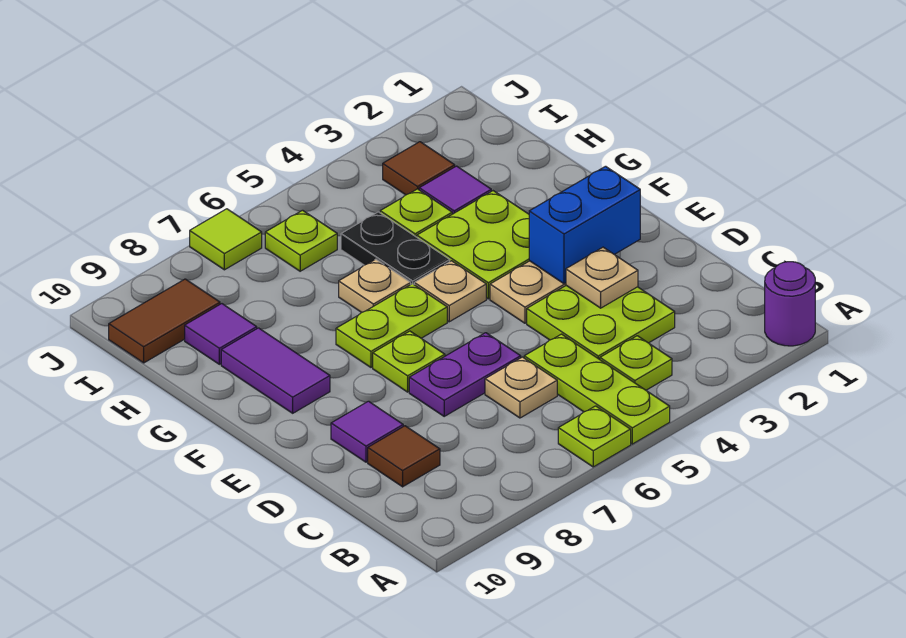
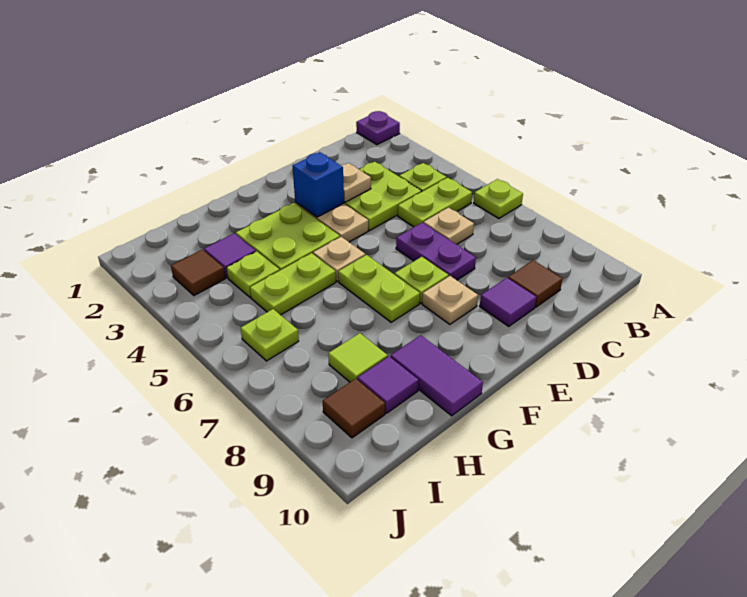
purple round brick A1 level 1 -> purple plate A1 level 1
lime plate A5:C5 level 1 -> lime plate B5:C5 level 1
blue brick E2:E3 level 2 -> blue brick E3 level 2
purple tile F9:G9 level 1 -> purple tile G9:G10 level 1
black plate G5:H5 level 1 -> lime plate G5:H5 level 1
tan plate G6 level 1 -> tan plate E8 level 1
brown tile I9:I10 level 1 -> brown tile I9 level 1
lime tile J7 level 1 -> lime tile H8 level 1

